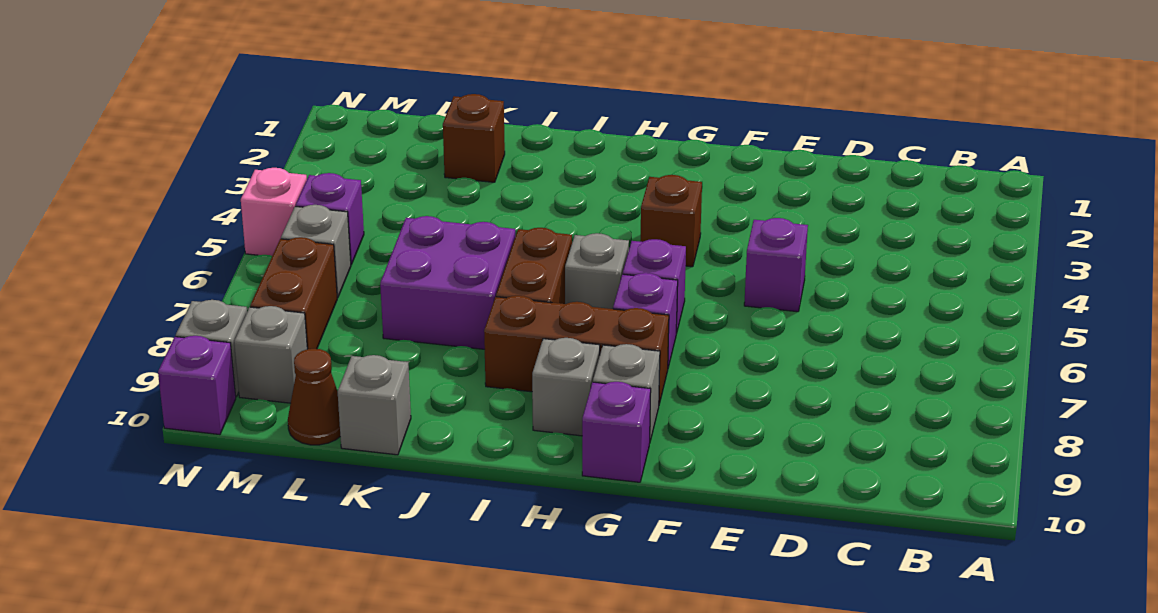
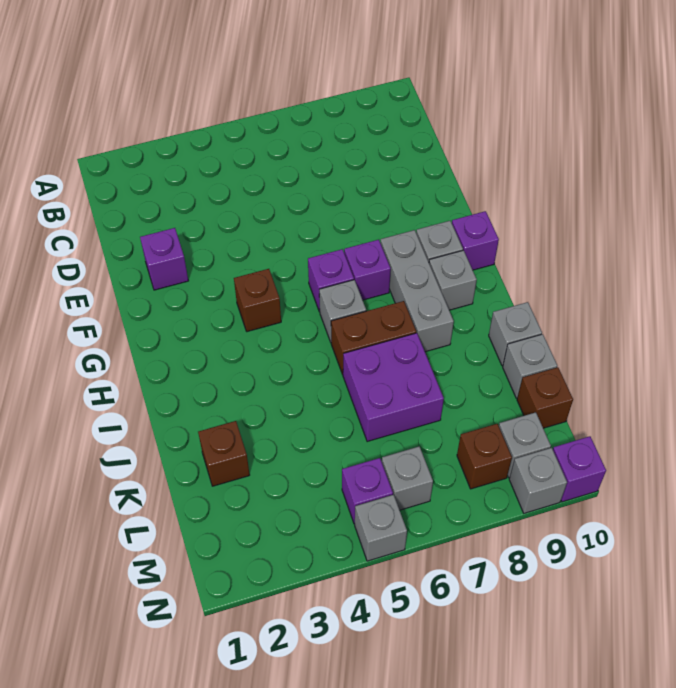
purple brick E5 level 1 -> purple brick E2 level 1
brown brick G8:I8 level 1 -> grey brick G8:I8 level 1
none -> grey brick J10 level 1
brown cone L10 level 1 -> brown brick L10 level 1
brown brick M7:M8 level 1 -> brown brick M8 level 1
pink brick N5 level 1 -> grey brick N5 level 1

